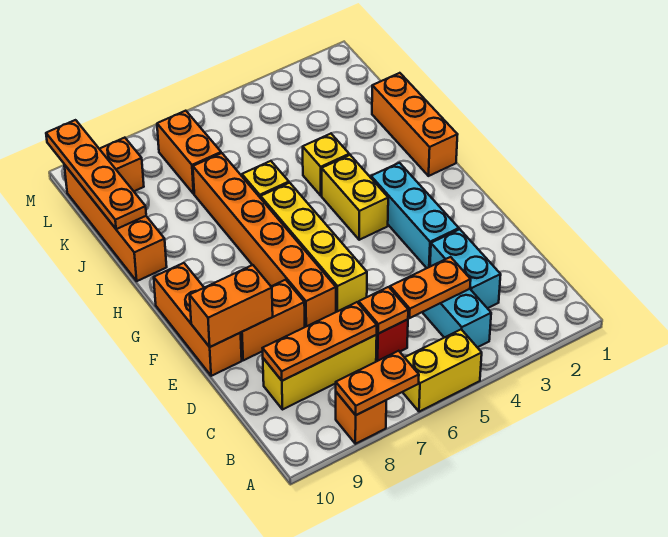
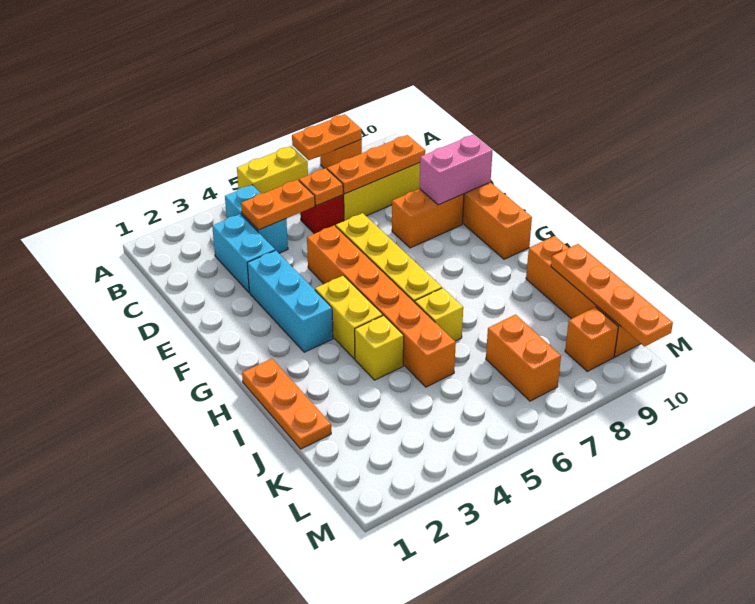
orange brick E7:J7 level 1 -> orange brick E5:J5 level 1
orange brick E9:E10 level 2 -> pink brick E9:E10 level 2
orange brick H1:J1 level 1 -> orange plate H1:J1 level 1

